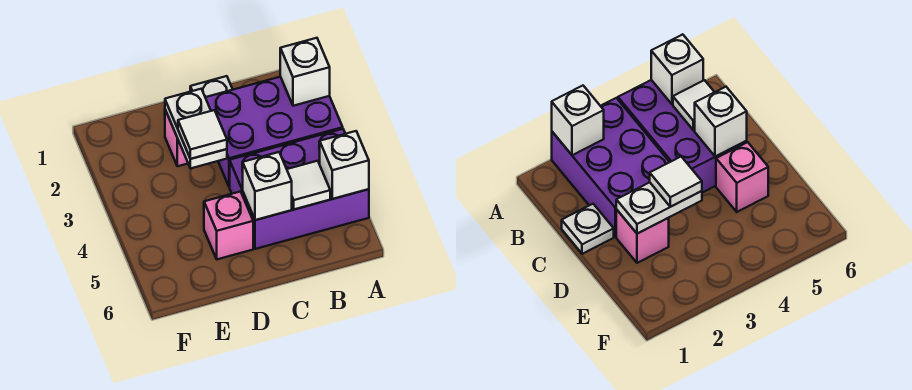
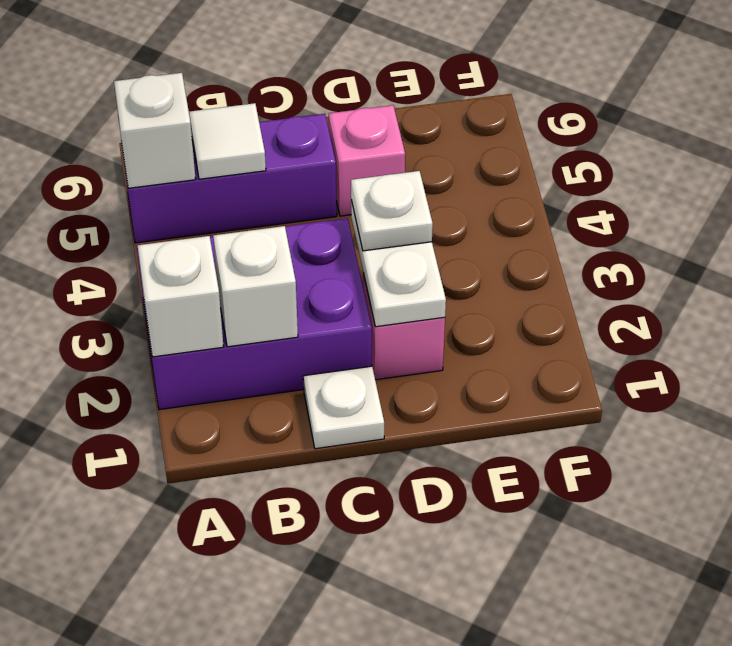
purple brick A4:C5 level 1 -> purple brick A5:C5 level 1
white brick C5 level 2 -> white brick B2 level 2
white tile D3 level 3 -> white plate D3 level 3

